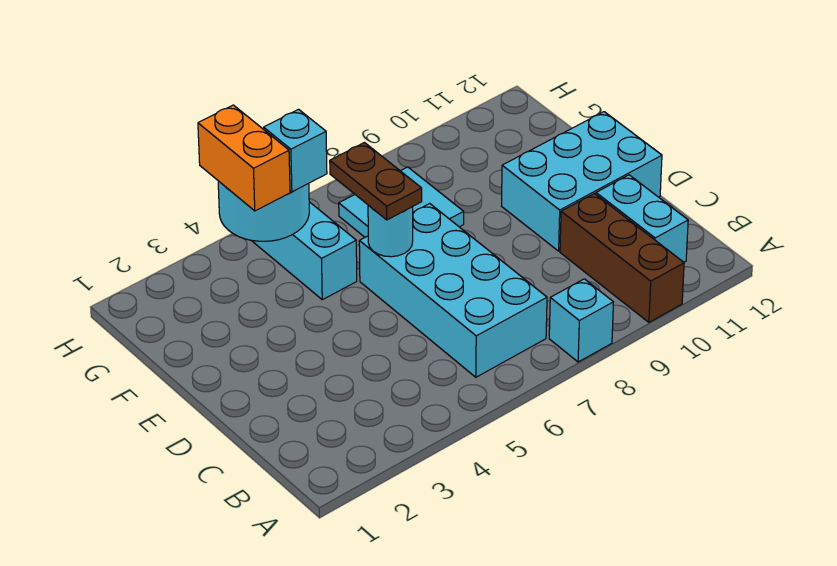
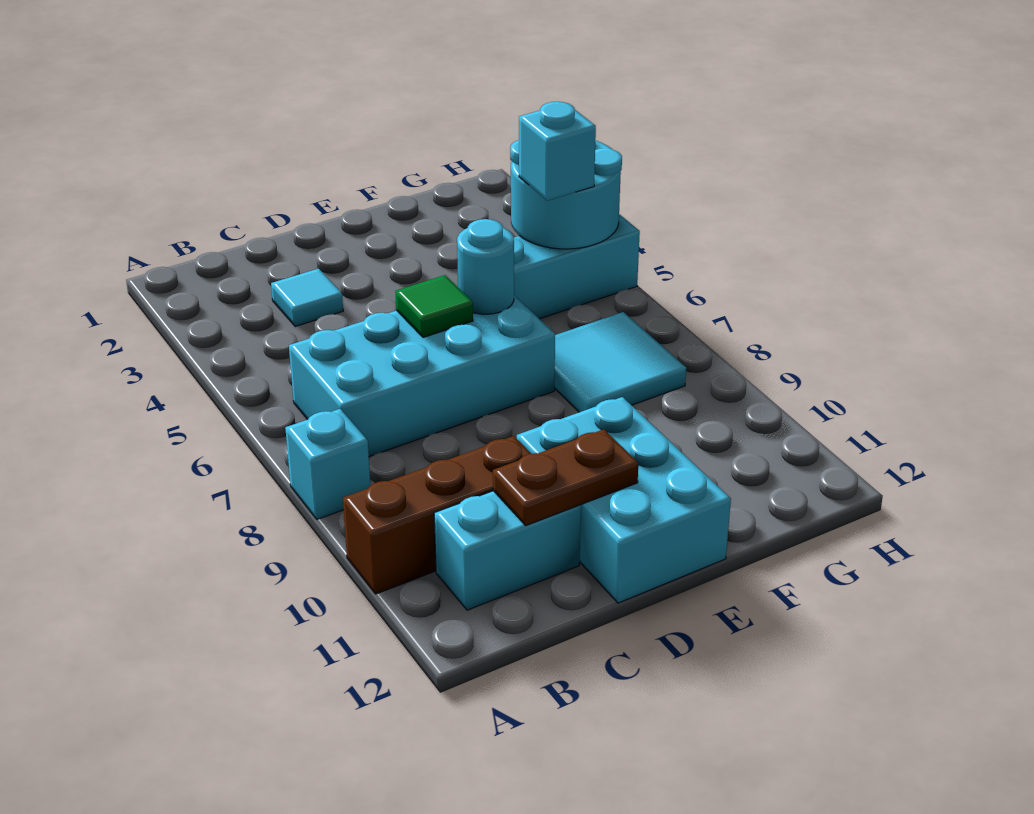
none -> cyan tile C3 level 1
none -> green tile D6 level 2
brown plate E6:F6 level 3 -> brown plate C11:D11 level 2
orange brick G4:H4 level 3 -> none

